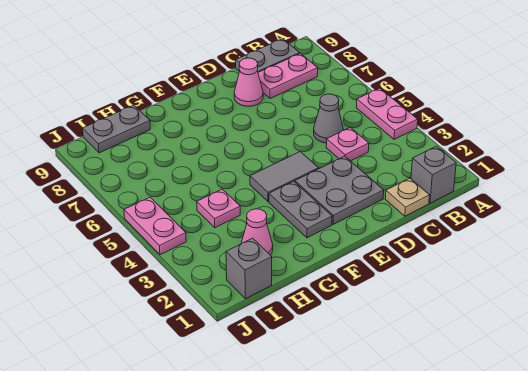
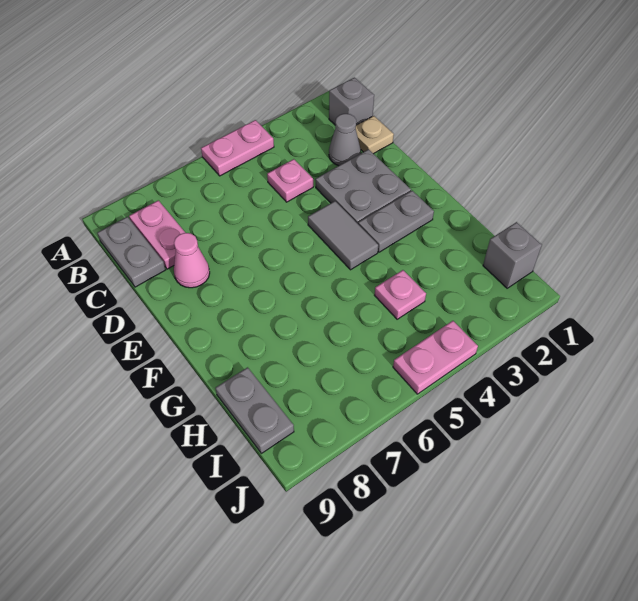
grey cone C5 level 1 -> grey cone C2 level 1
pink cone H2 level 1 -> none

